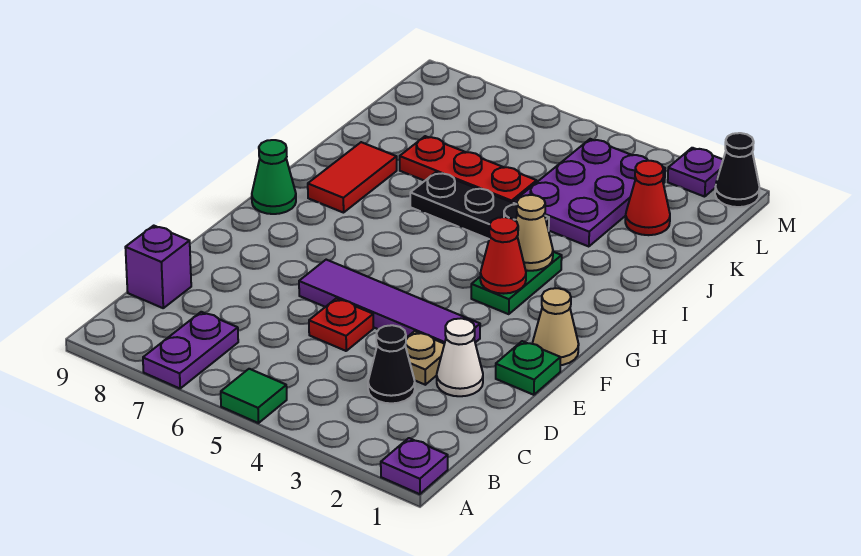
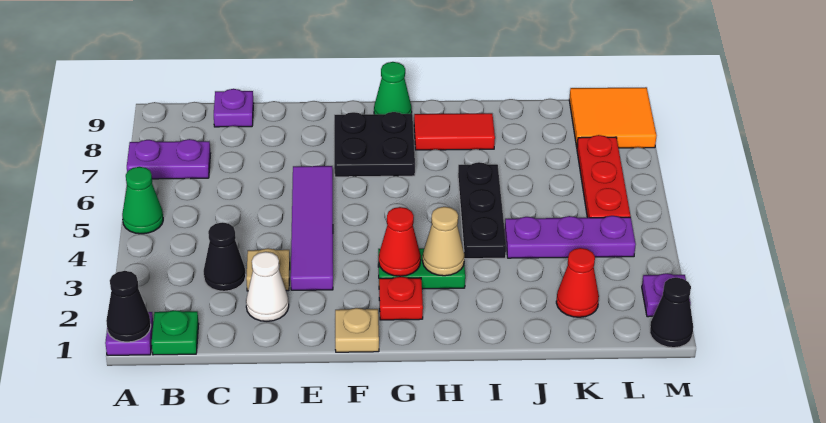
none -> black cone A1 level 2
green tile A5 level 1 -> green cone A5 level 1
purple brick C9 level 1 -> purple plate C9 level 1
red plate D5 level 1 -> red plate G2 level 1
green plate E1 level 1 -> green plate B1 level 1
tan cone F1 level 1 -> tan plate F1 level 1
none -> black plate F7:G8 level 1
purple plate J3:L4 level 1 -> purple plate J4:L4 level 1
red plate J5:J7 level 1 -> red plate L5:L7 level 1
none -> orange tile L8:M9 level 1

